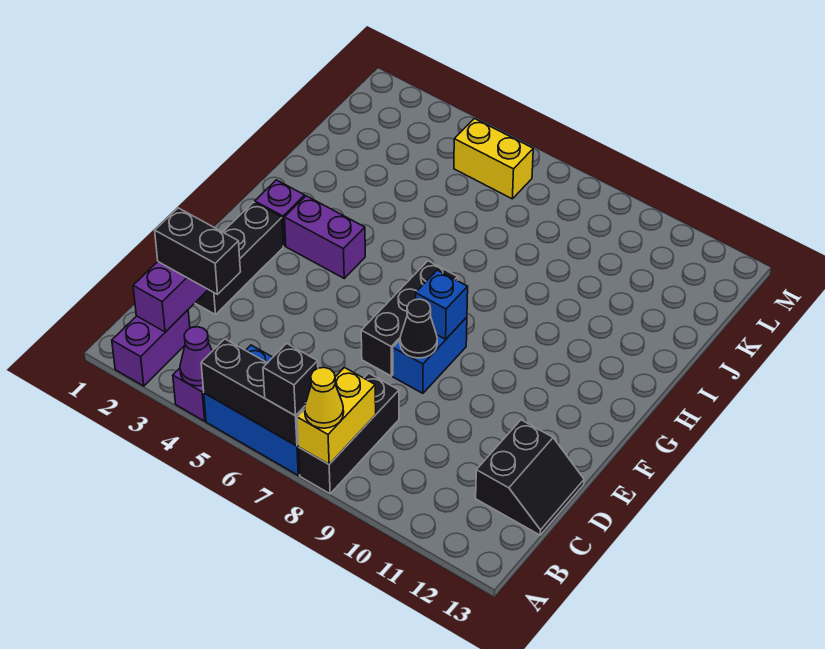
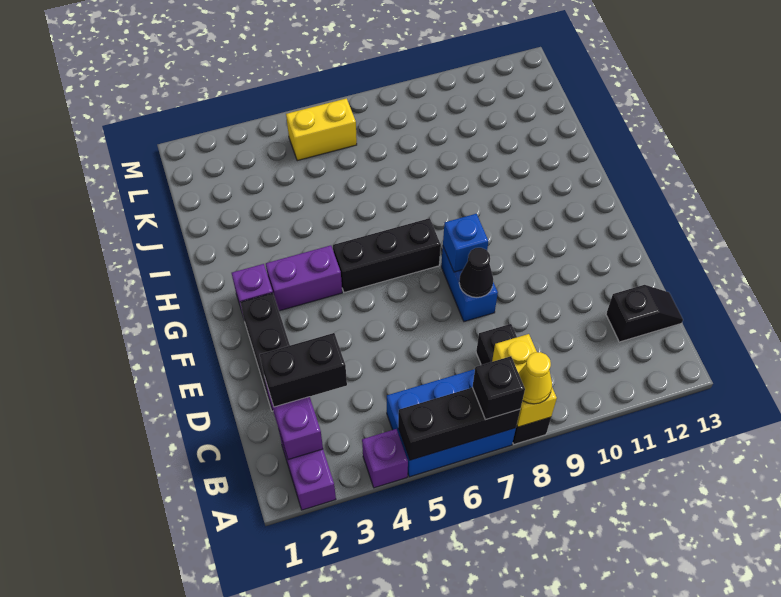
purple cone A4 level 2 -> none
black slope C12:D13 level 1 top 12 -> black slope C12:C13 level 1 top 12
black brick E7:G7 level 1 -> black brick G5:G7 level 1

